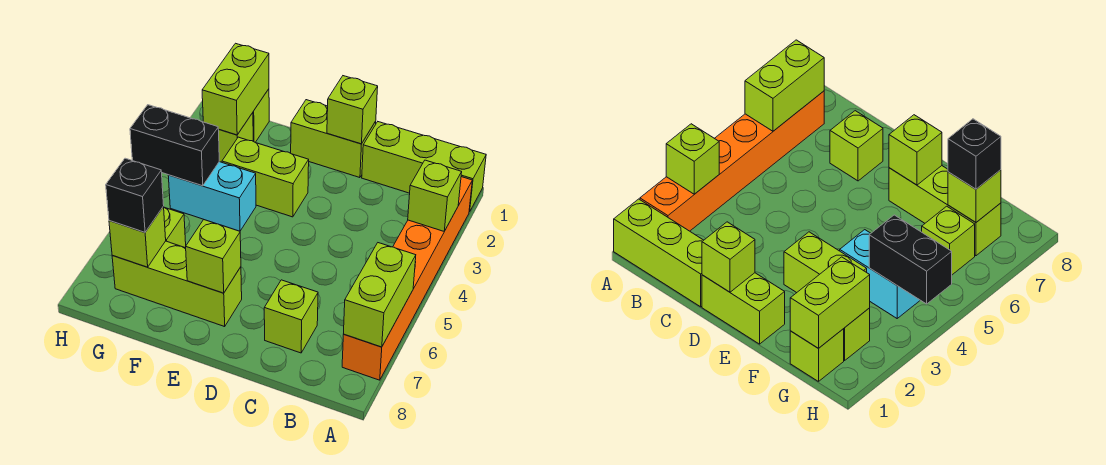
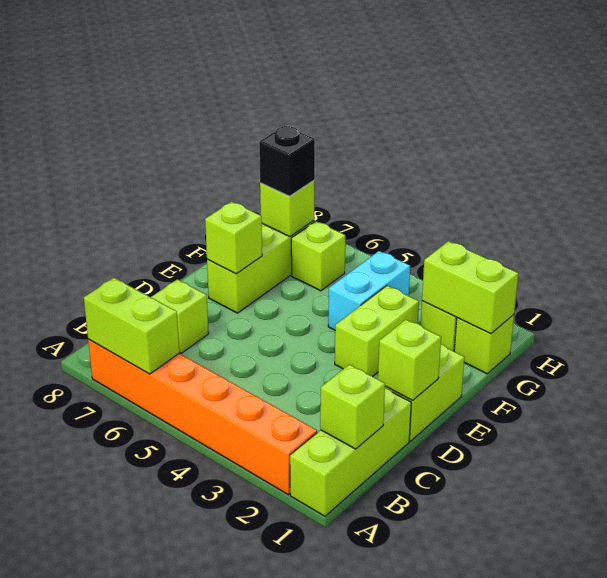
lime brick A3 level 2 -> lime brick B1 level 2
black brick G4:H4 level 2 -> none

